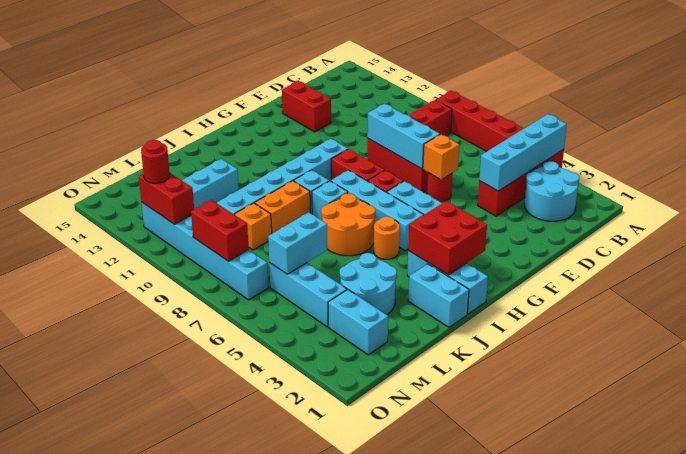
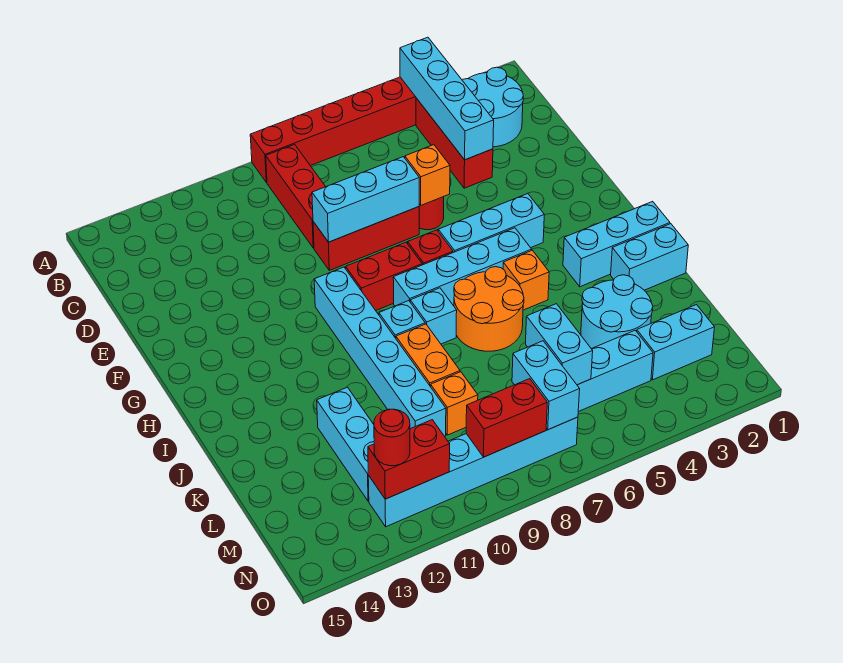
red brick E13:E14 level 1 -> none
red brick H2:I3 level 2 -> none
orange round brick I5 level 1 -> orange brick I5 level 1
none -> cyan brick M7:N7 level 2

